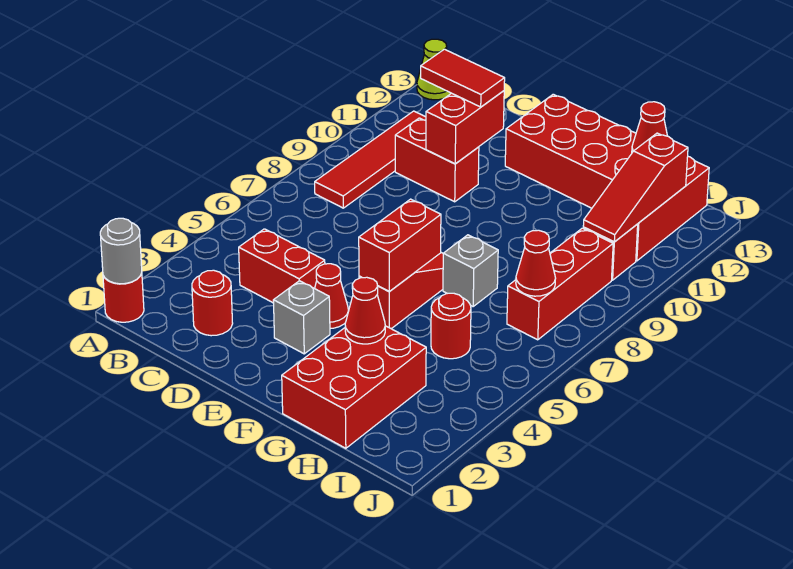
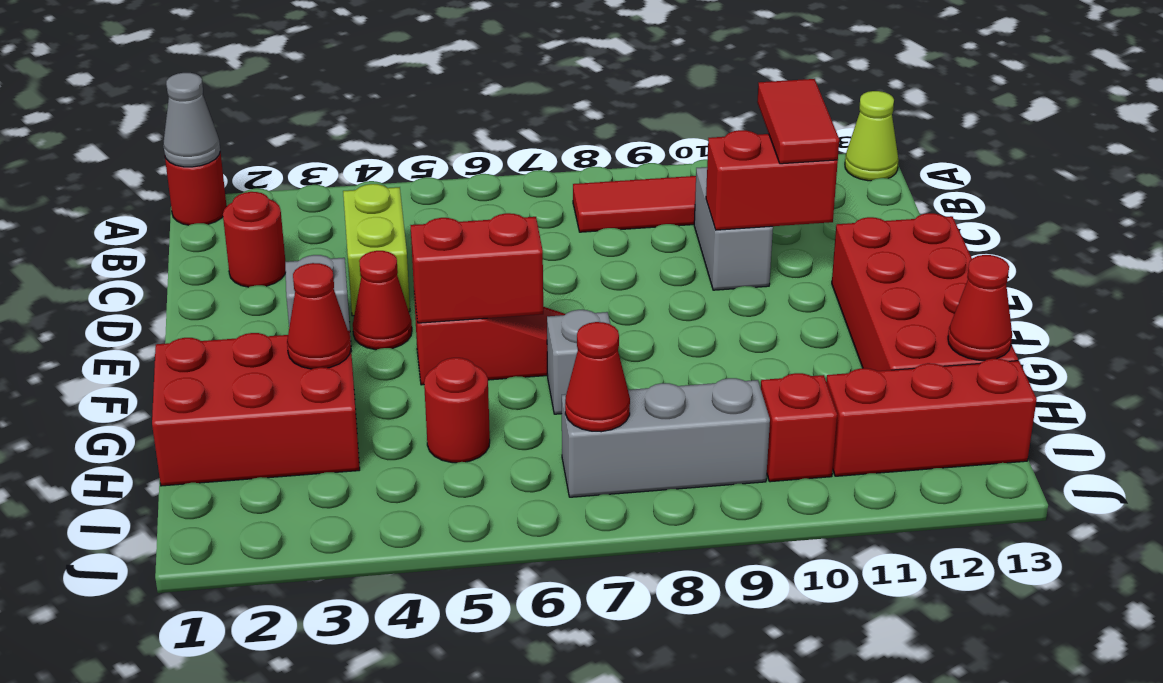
grey round brick A1 level 2 -> grey cone A1 level 2
red brick C4:D4 level 1 -> lime brick C4:D4 level 1
red brick C10:D10 level 1 -> grey brick C10:D10 level 1
red brick I7:I9 level 1 -> grey brick I7:I9 level 1
red slope I10:I12 level 2 top 12 -> none

